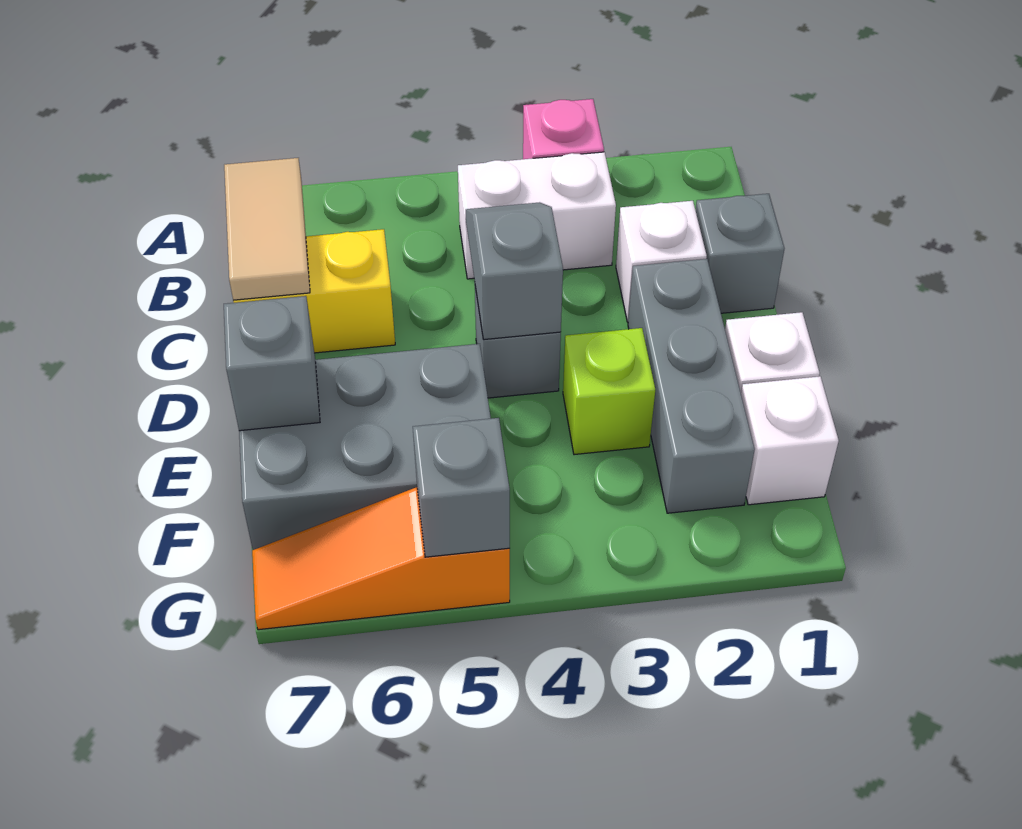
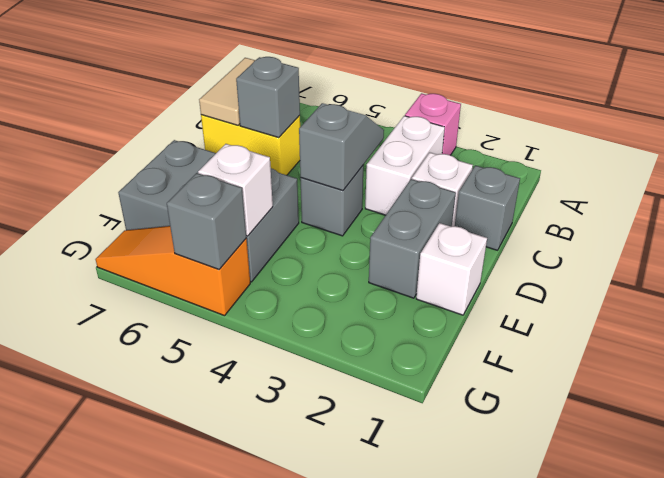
white brick B3:B4 level 1 -> white brick B3:C3 level 1
grey brick D2:F2 level 1 -> grey brick D2:E2 level 1
lime brick E3 level 1 -> none
grey brick E7 level 2 -> grey brick C6 level 2
white brick F1 level 1 -> white brick F5 level 2

